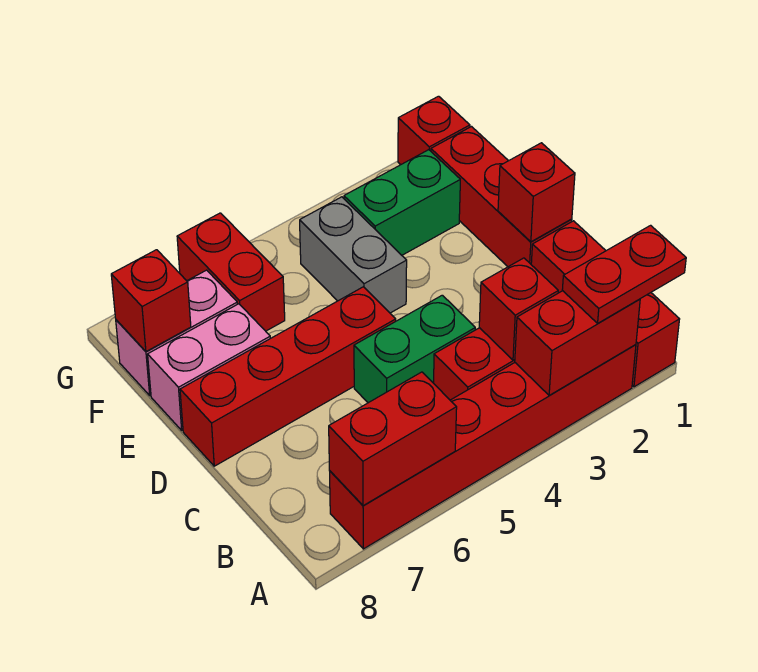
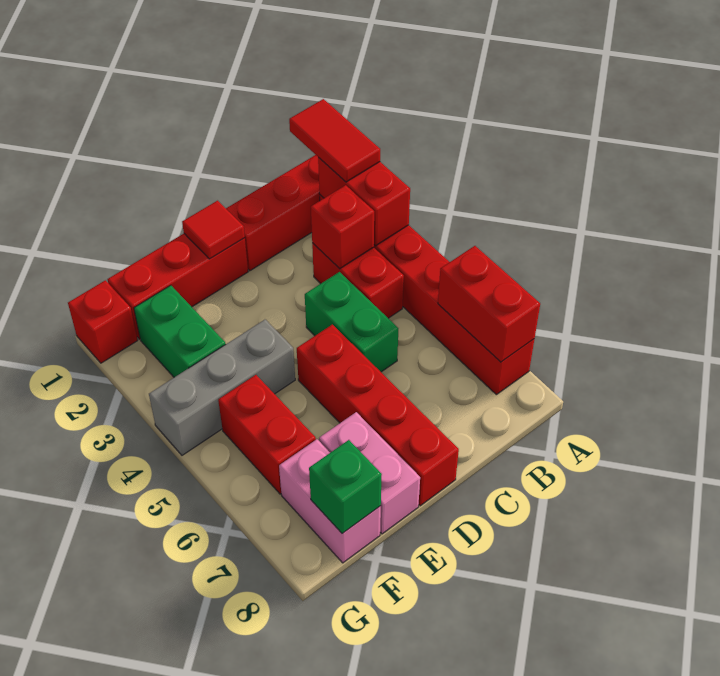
red plate A1:A2 level 3 -> red tile A1:A2 level 3
red brick D1 level 2 -> red tile D1 level 2
grey brick E4:F4 level 1 -> grey brick E4:G4 level 1
red brick F6:G6 level 1 -> red brick F5:F6 level 1
red brick F8 level 2 -> green brick F8 level 2

